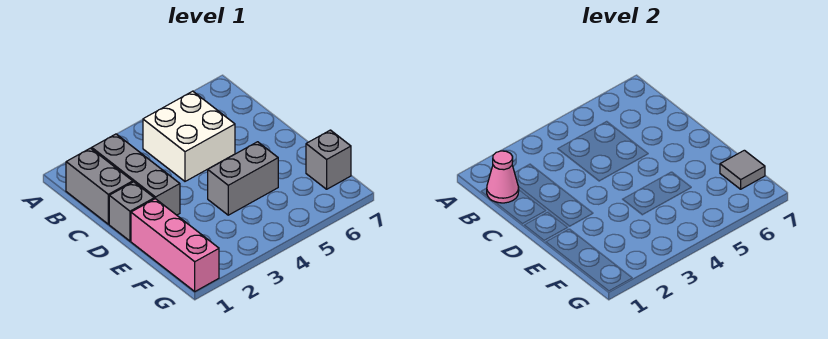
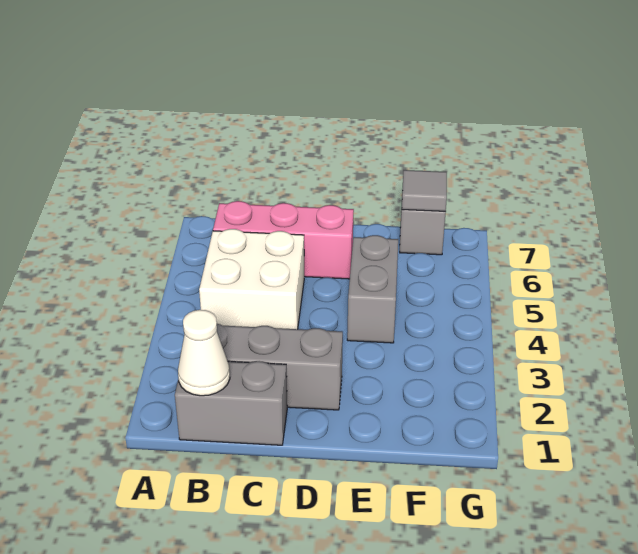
pink cone B1 level 2 -> white cone B1 level 2
grey brick D1 level 1 -> none
pink brick E1:G1 level 1 -> pink brick B6:D6 level 1

